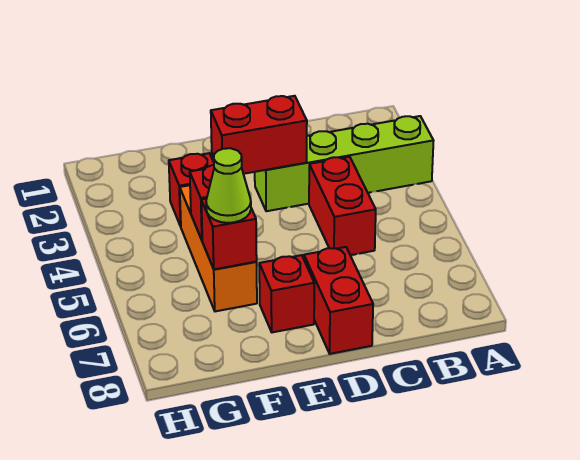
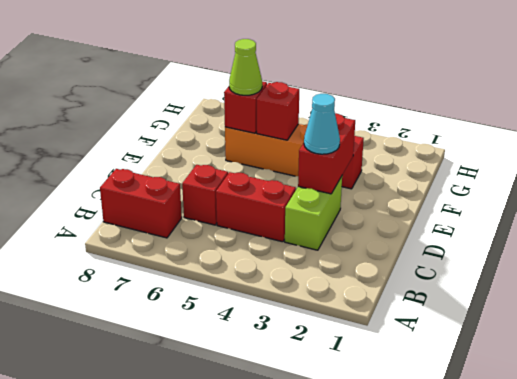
lime brick A3:D3 level 1 -> lime brick C3:D3 level 1
none -> cyan cone D3 level 3
red brick D7:D8 level 1 -> red brick B7:B8 level 1
red brick E7 level 1 -> red brick C6 level 1

